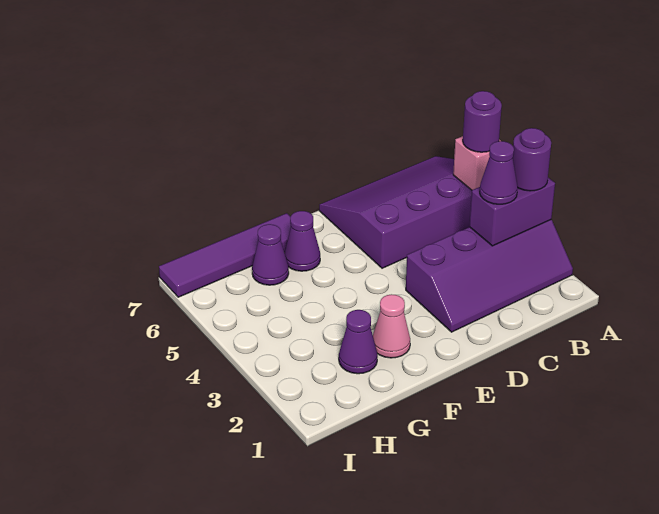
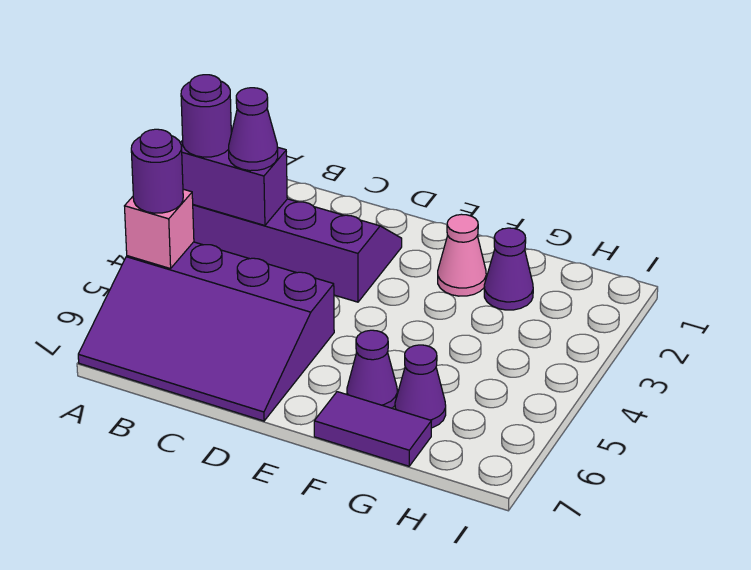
purple tile F7:I7 level 1 -> purple tile F7:G7 level 1

